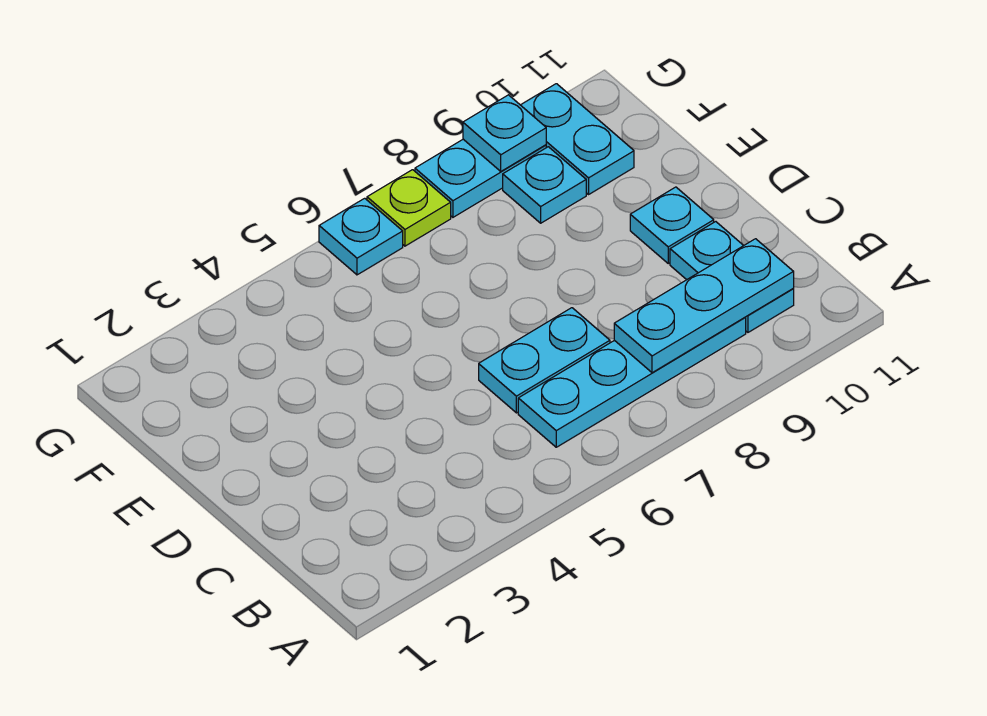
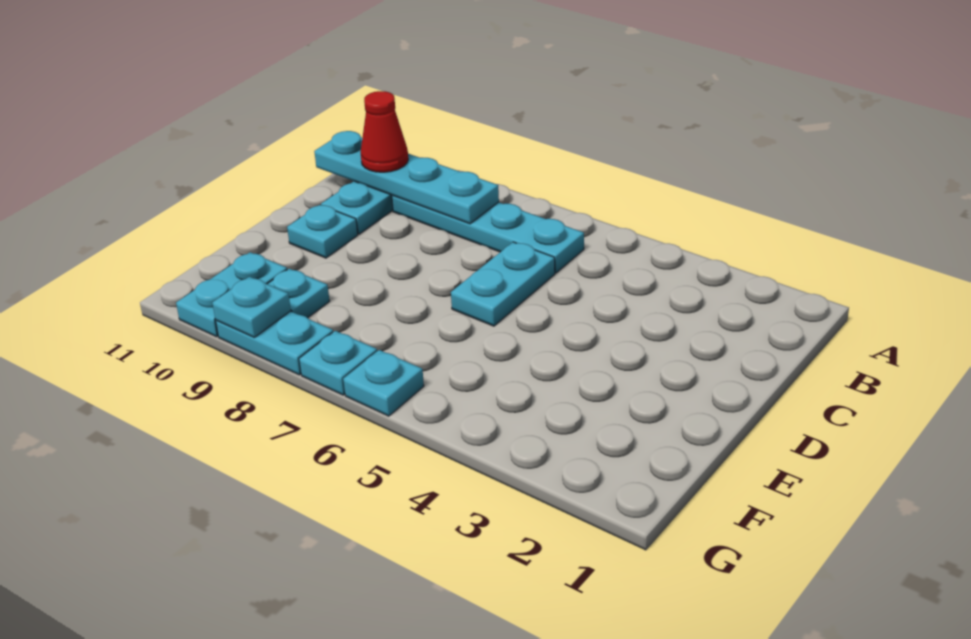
cyan plate B8:B10 level 2 -> cyan plate B8:B11 level 2
none -> red cone B10 level 3
cyan plate C6:C7 level 1 -> cyan plate C6:D6 level 1
lime plate G7 level 1 -> cyan plate G7 level 1

